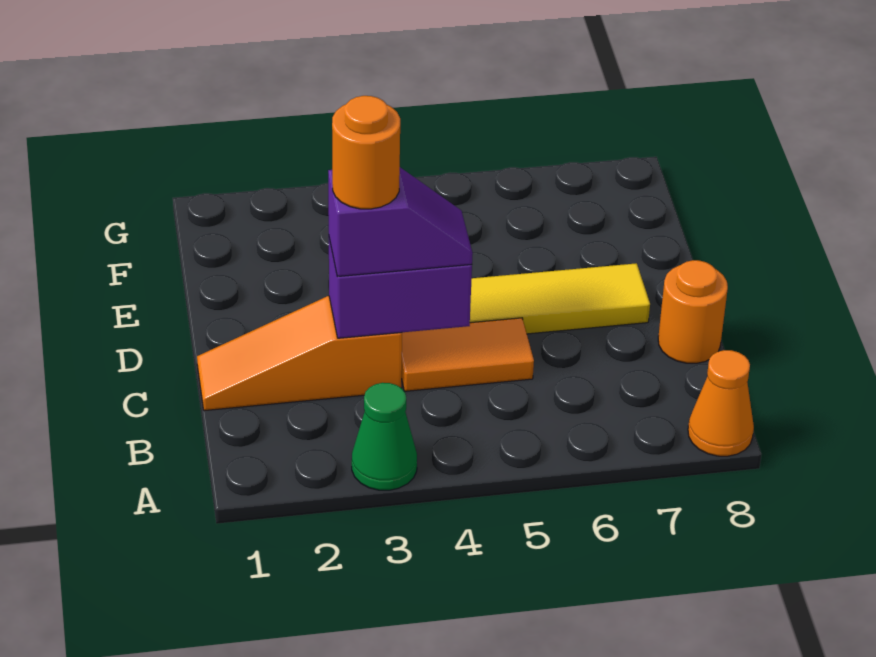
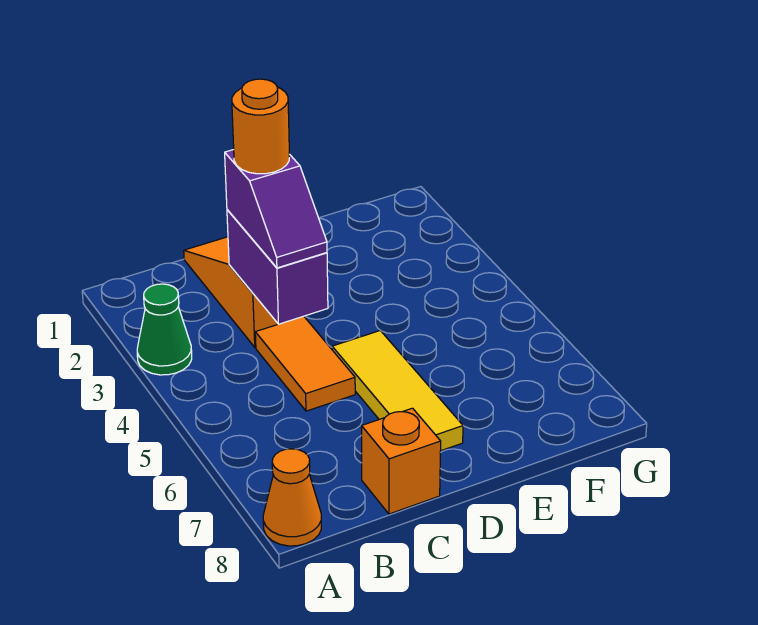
orange round brick C8 level 1 -> orange brick C8 level 1

